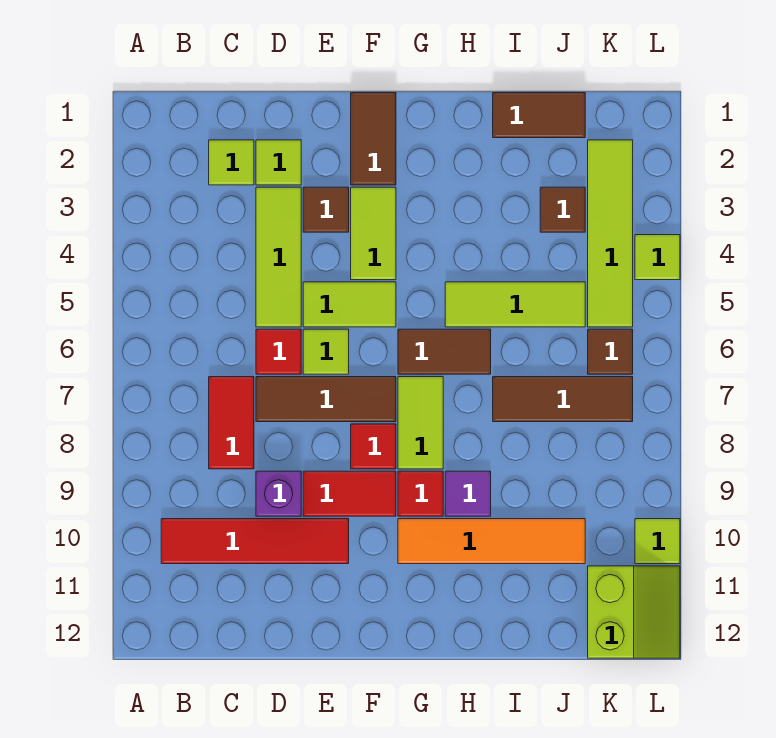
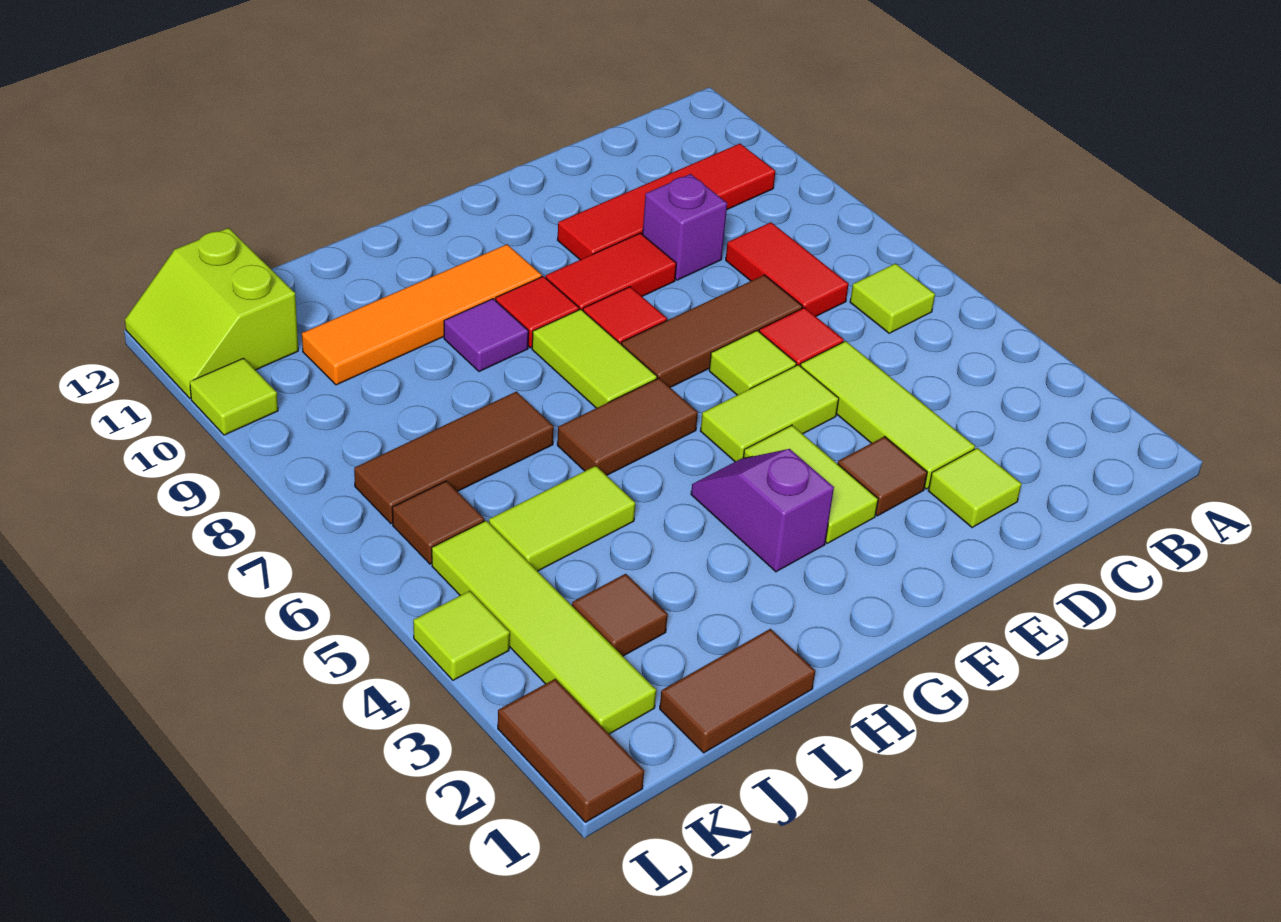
lime tile C2 level 1 -> lime tile B6 level 1
brown tile F1:F2 level 1 -> brown tile L1:L2 level 1
none -> purple slope G3:G4 level 1 top 3
lime tile H5:J5 level 1 -> lime tile I5:J5 level 1

